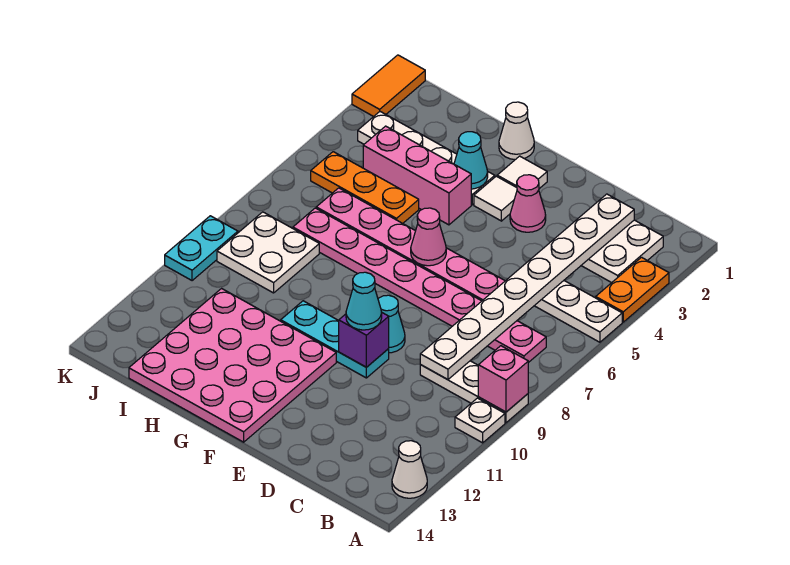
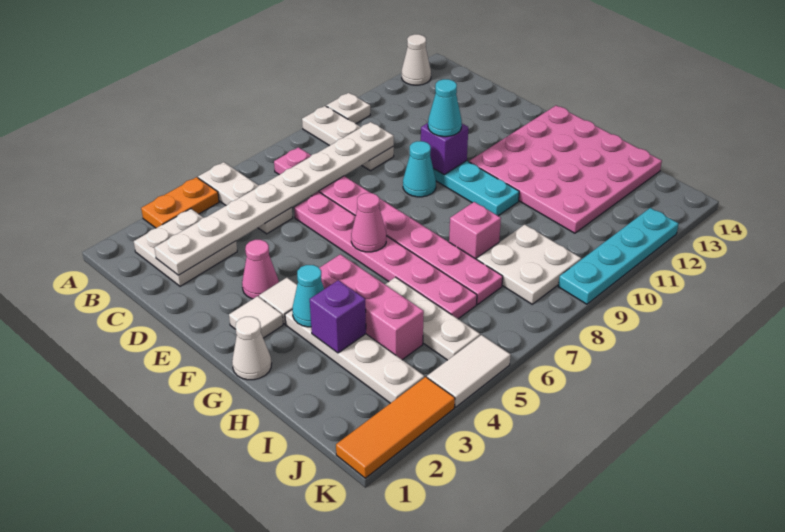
pink brick A9 level 2 -> pink brick H8 level 1
none -> purple brick H3 level 2
orange plate H5:J5 level 1 -> white plate H5:J5 level 1
orange tile K1:K2 level 1 -> orange tile K1:K3 level 1
none -> white tile K4:K5 level 1
cyan plate K9:K10 level 1 -> cyan plate K9:K12 level 1

